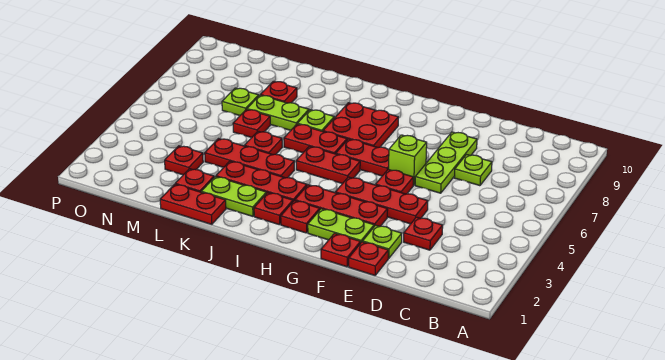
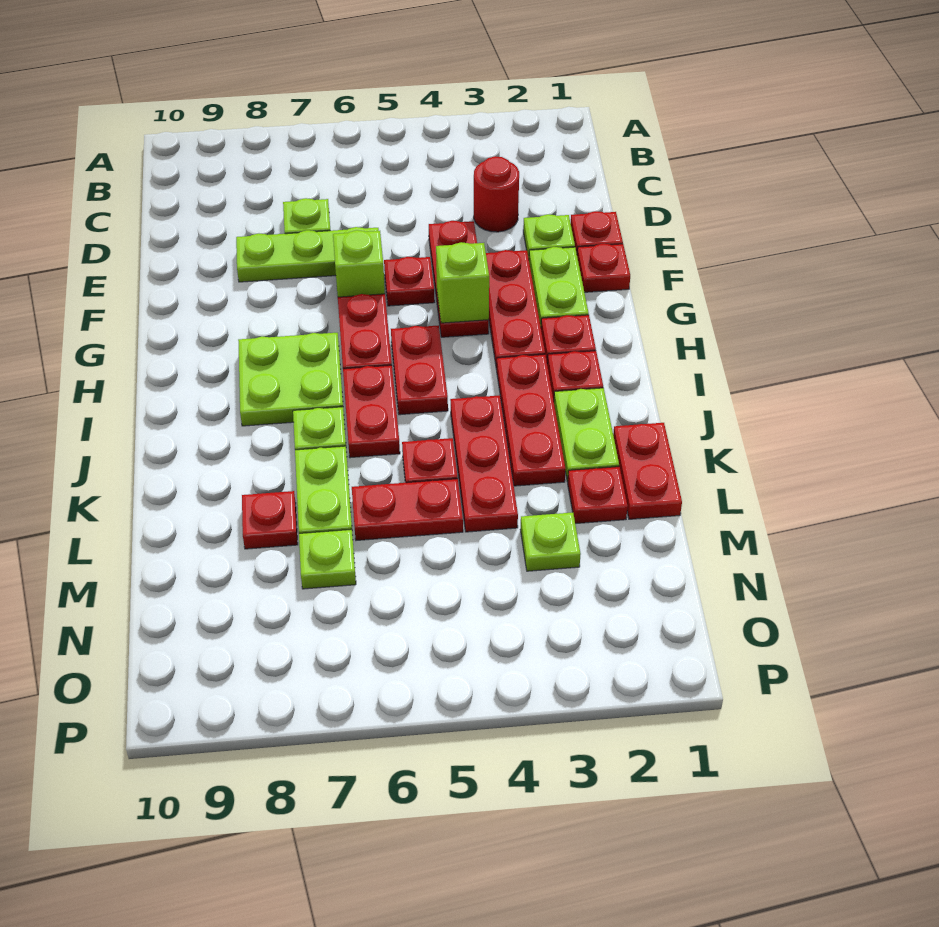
red plate D3 level 1 -> red round brick D3 level 1
none -> lime brick G4 level 2
red plate H7:I8 level 1 -> lime plate H7:I8 level 1
red plate L6 level 1 -> red plate L5:L6 level 1
red plate M3 level 1 -> lime plate M3 level 1

